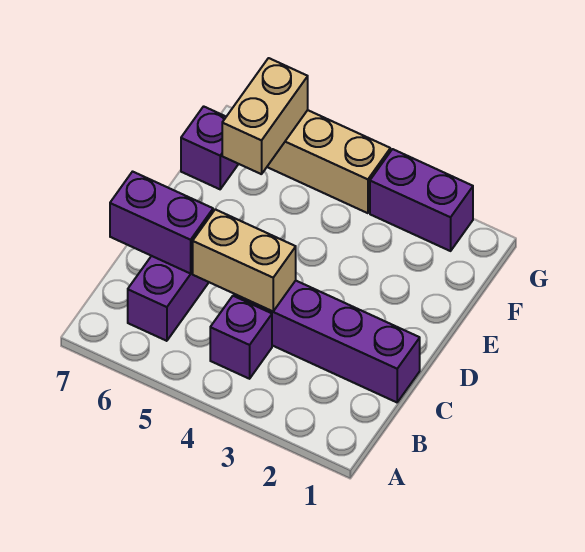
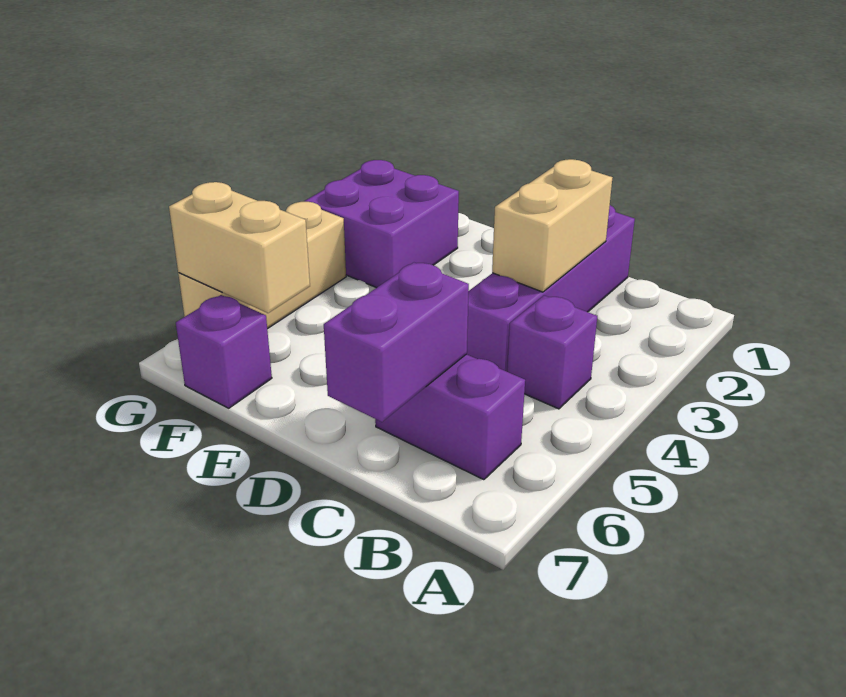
tan brick C4:C5 level 2 -> tan brick C2:C3 level 2
purple brick G2:G3 level 1 -> purple brick F2:G3 level 1

